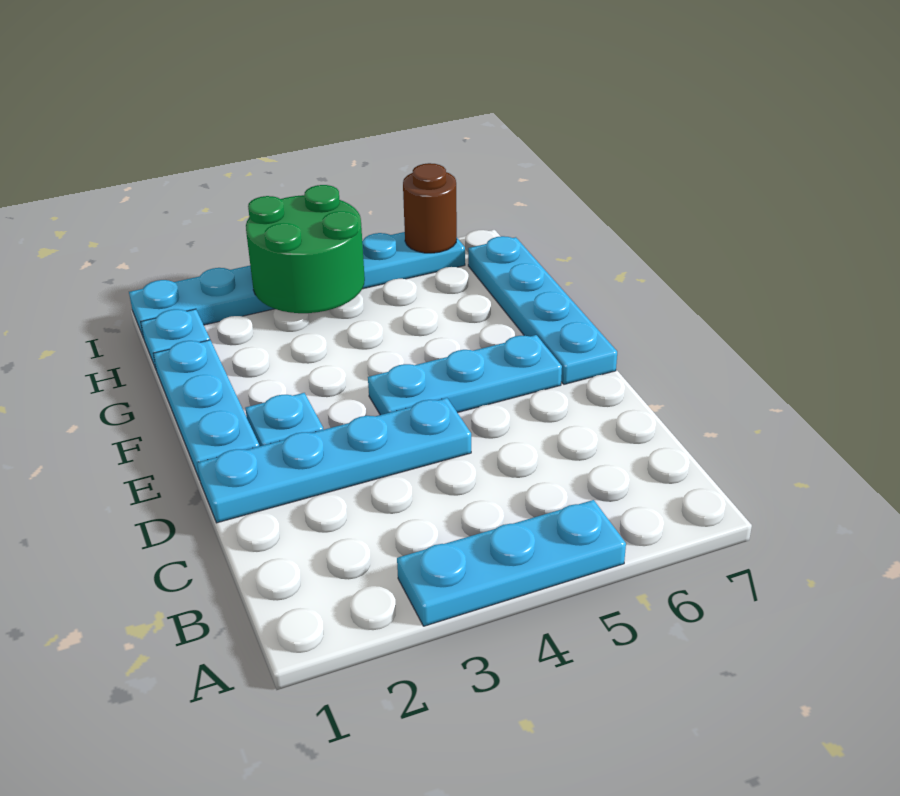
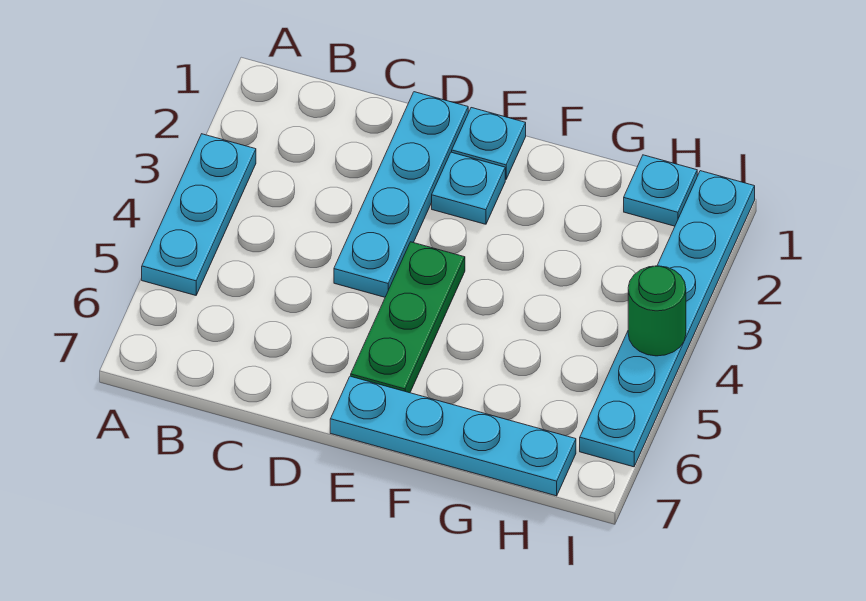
cyan plate E1:G1 level 1 -> cyan plate E1 level 1
cyan plate E4:E6 level 1 -> green plate E4:E6 level 1
green round brick H3:I4 level 2 -> green round brick I4 level 2
brown round brick I6 level 2 -> none

